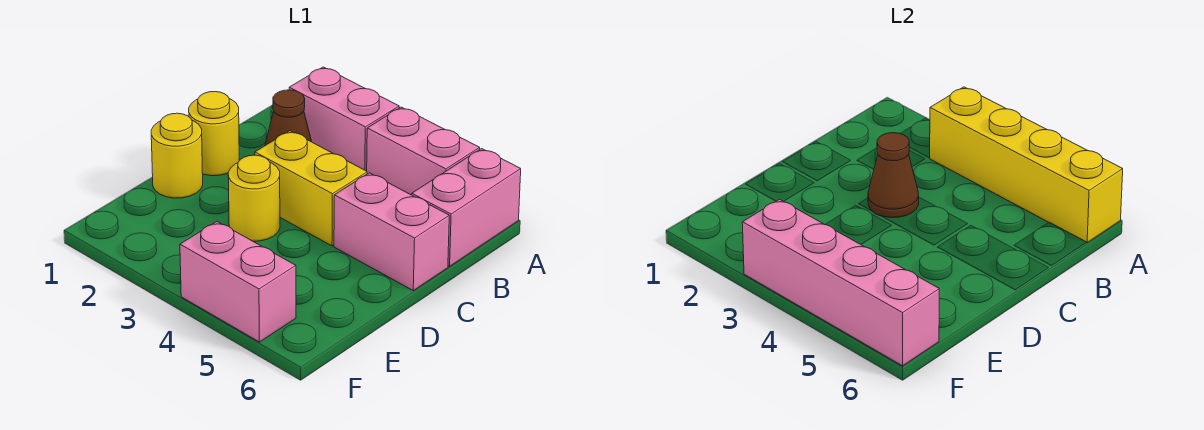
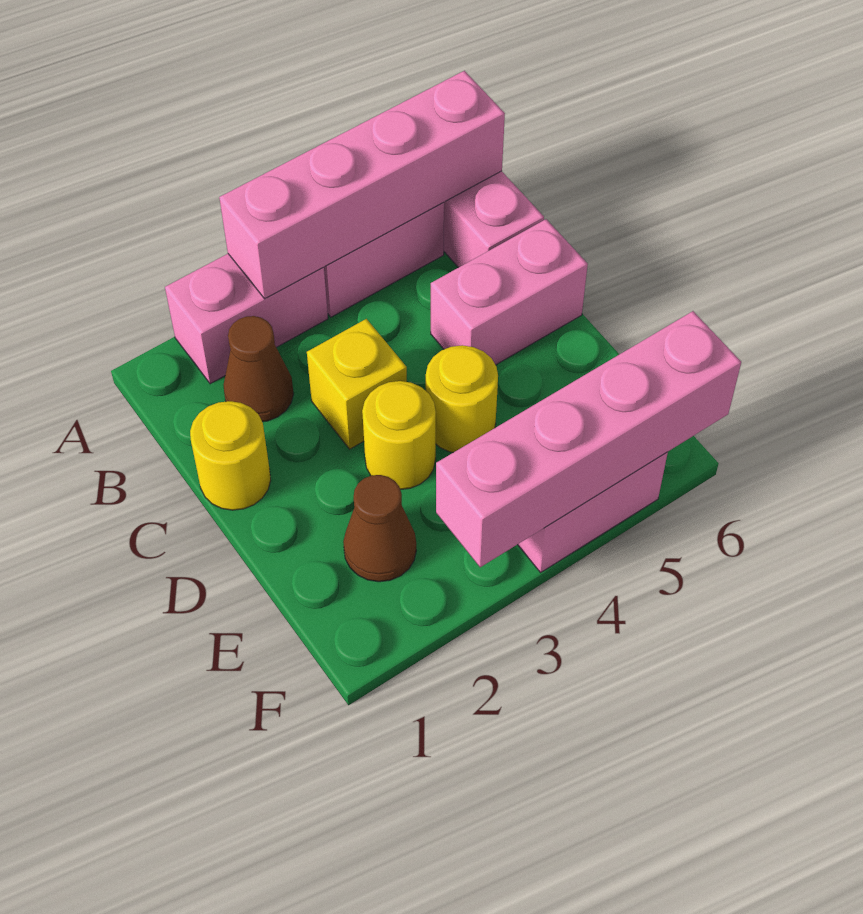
yellow brick A3:A6 level 2 -> pink brick A3:A6 level 2
yellow brick C3:C4 level 1 -> yellow brick C3 level 1
brown cone C3 level 2 -> brown cone E2 level 1
yellow round brick D1 level 1 -> yellow round brick D4 level 1

